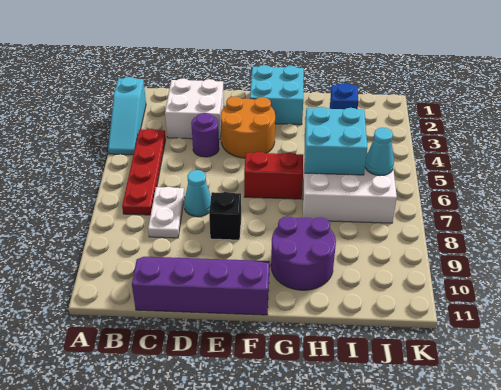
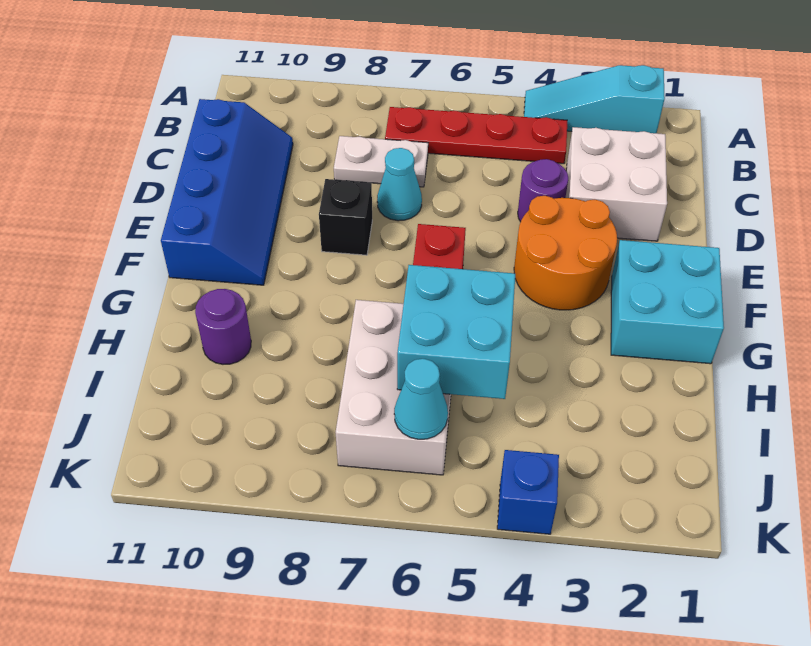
purple slope C10:F11 level 1 top 11 -> blue slope C10:F11 level 1 top 11
purple round brick G9:H10 level 1 -> purple round brick H10 level 1
blue brick I2 level 1 -> blue brick K4 level 1

